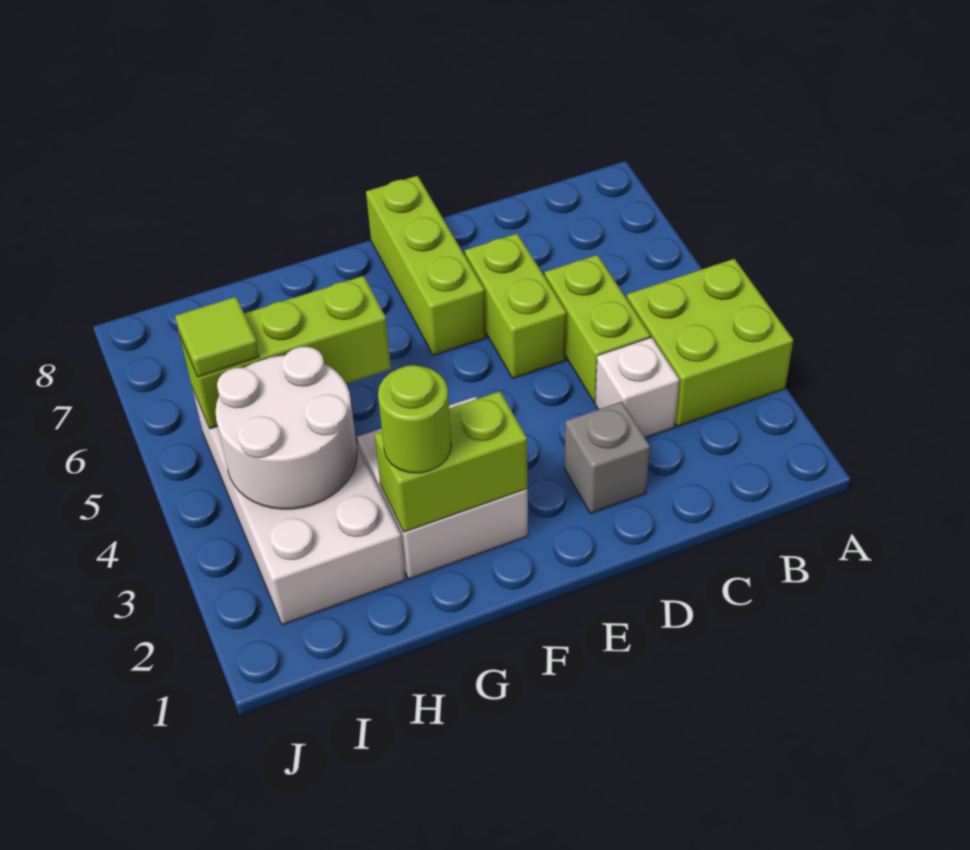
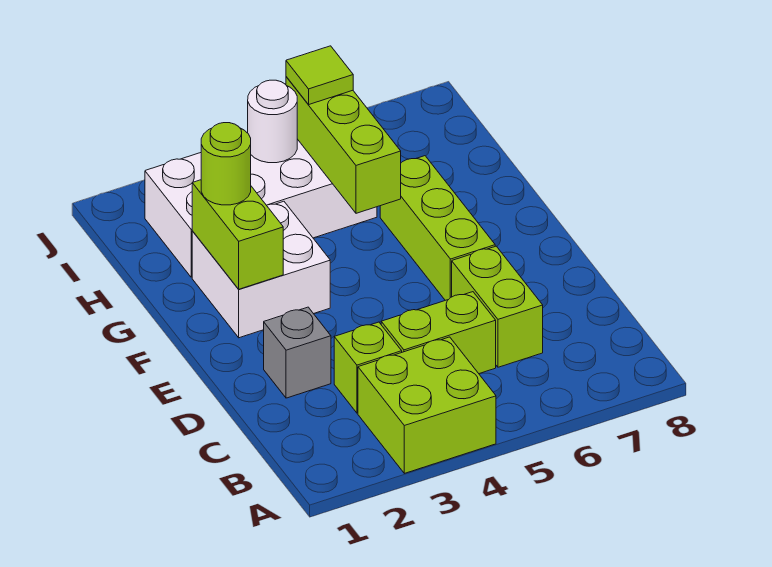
white brick C3 level 1 -> lime brick C3 level 1
lime brick D5:D6 level 1 -> lime brick C6:D6 level 1
lime brick E6:E8 level 1 -> lime brick E6:G6 level 1
white round brick H3:I4 level 2 -> white round brick I4 level 2

